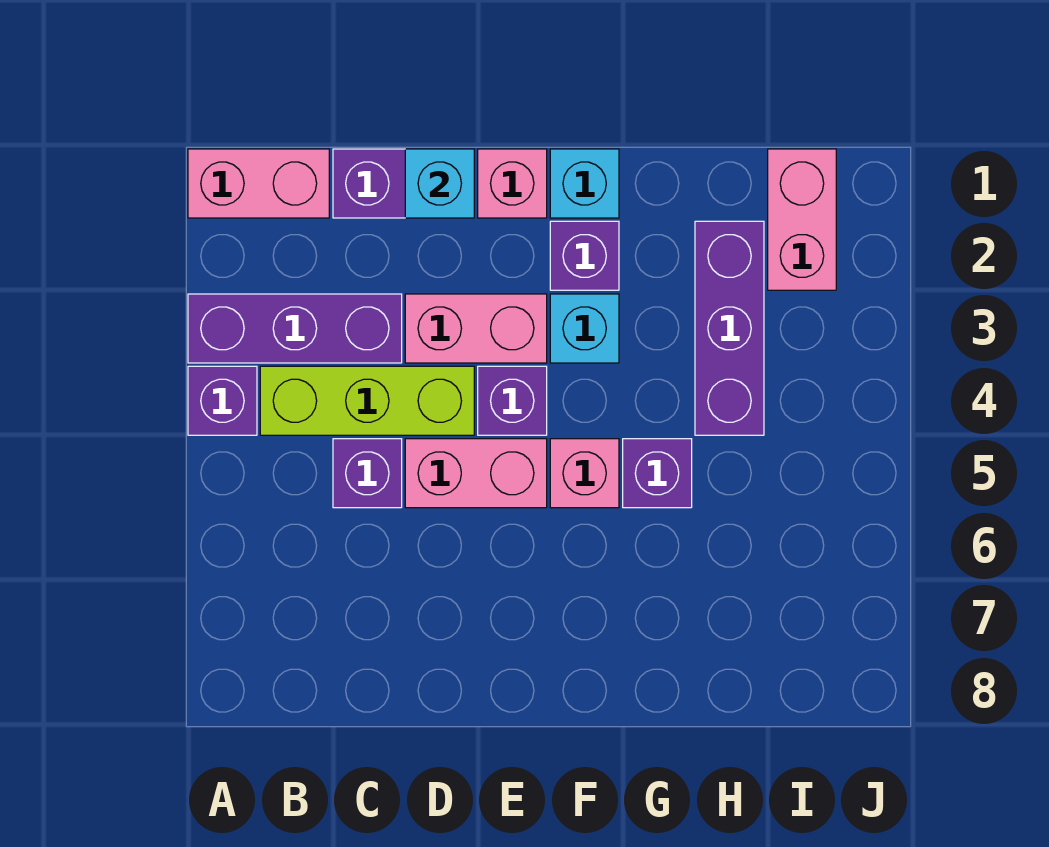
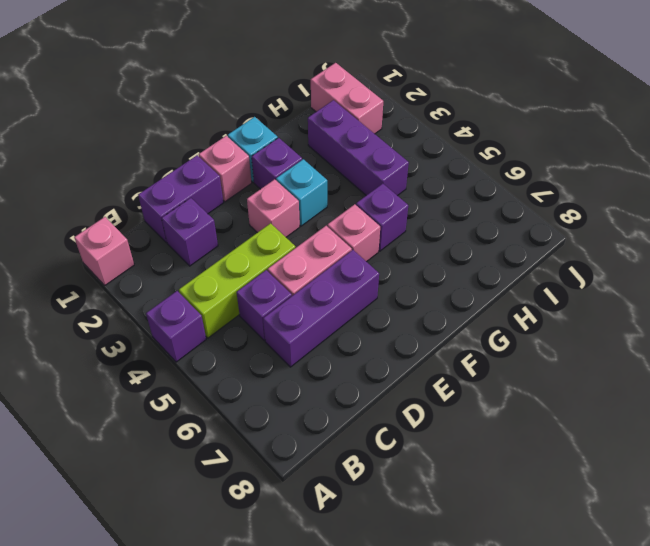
pink brick A1:B1 level 1 -> pink brick A1 level 1
purple brick A3:C3 level 1 -> purple brick C6:E6 level 1
cyan brick D1 level 2 -> none
pink brick D3:E3 level 1 -> pink brick E3 level 1
purple brick E4 level 1 -> purple brick C2 level 1

